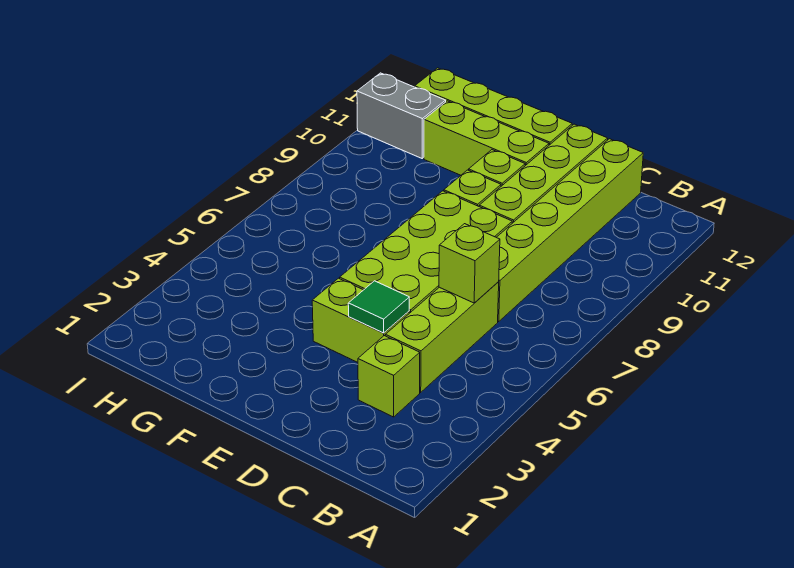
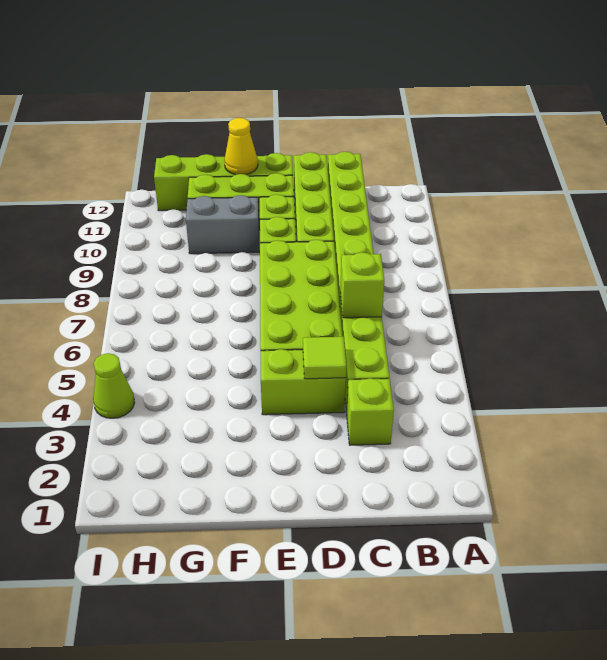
green tile D4 level 2 -> lime tile D4 level 2
none -> yellow cone F12 level 2
grey brick H11:I11 level 1 -> grey brick F10:G10 level 1
none -> lime cone I4 level 1

